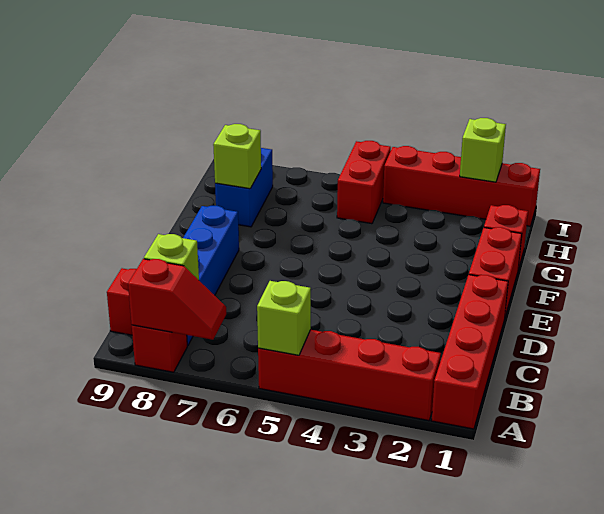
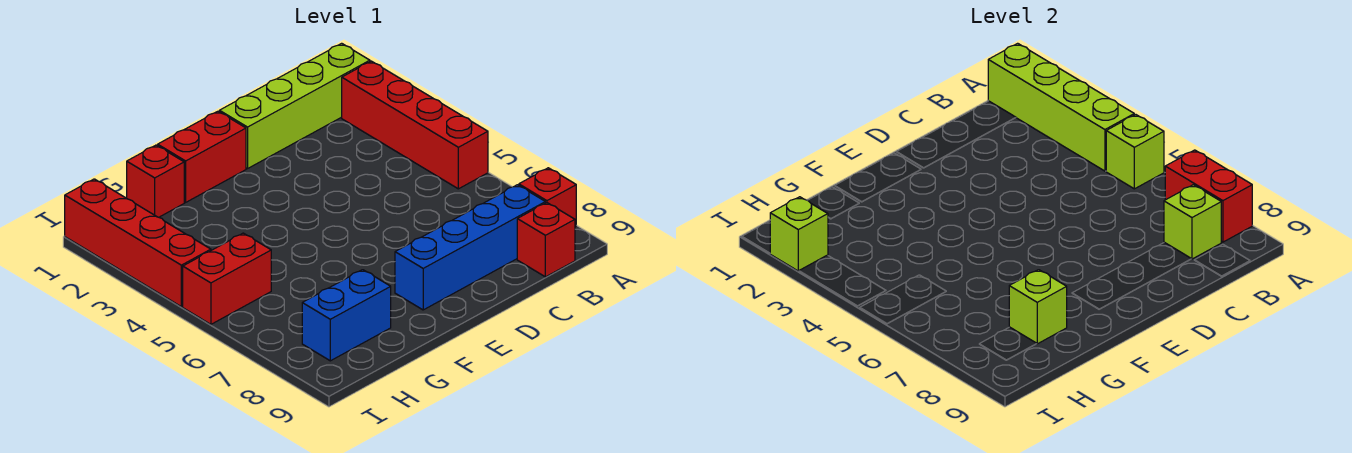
red brick A1:D1 level 1 -> lime brick A1:D1 level 1
none -> lime brick A1:A4 level 2
red slope A7:A8 level 2 top 8 -> red brick A7:A8 level 2

